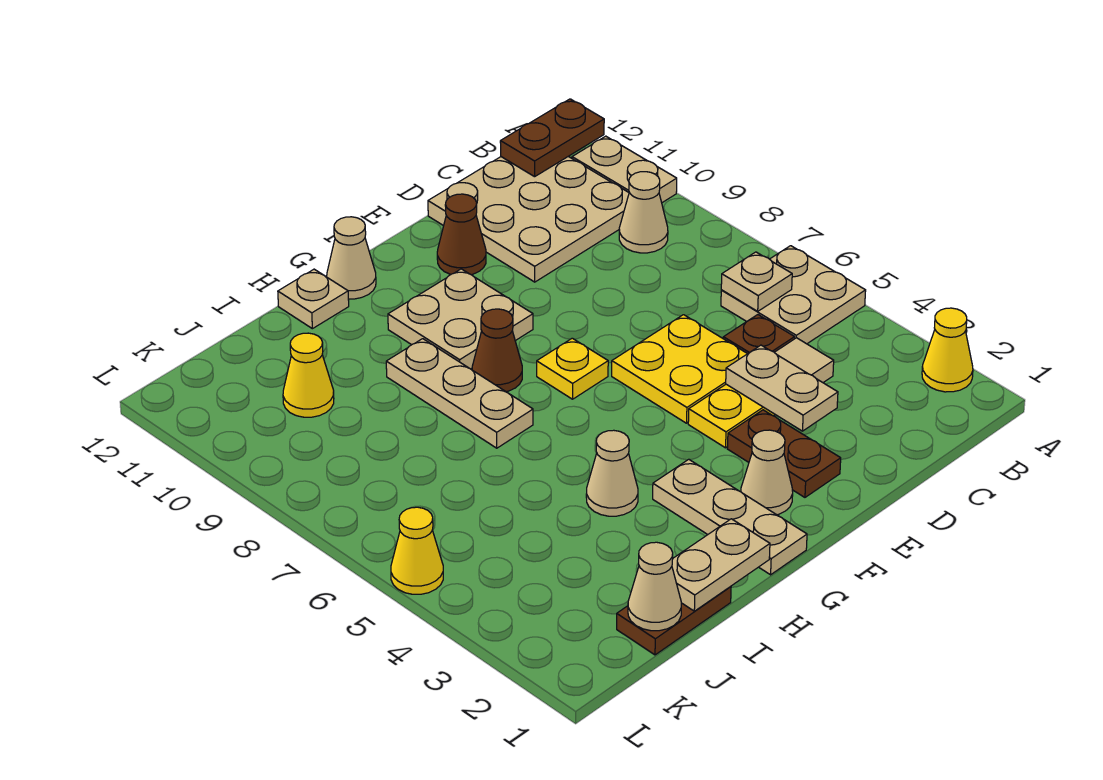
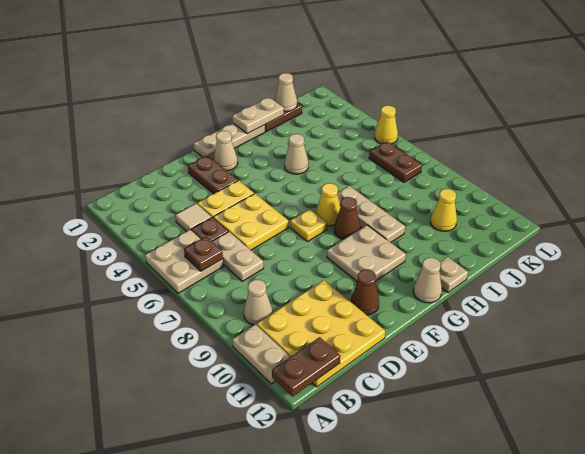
yellow cone A2 level 1 -> yellow cone G7 level 1
tan plate B6 level 2 -> brown plate B6 level 2
tan plate B10:D12 level 1 -> yellow plate B10:D12 level 1
tan plate D3:D4 level 2 -> tan plate C6:C7 level 1
tan plate G1:G3 level 1 -> tan plate F1:H1 level 1
none -> brown plate K6:K7 level 1

